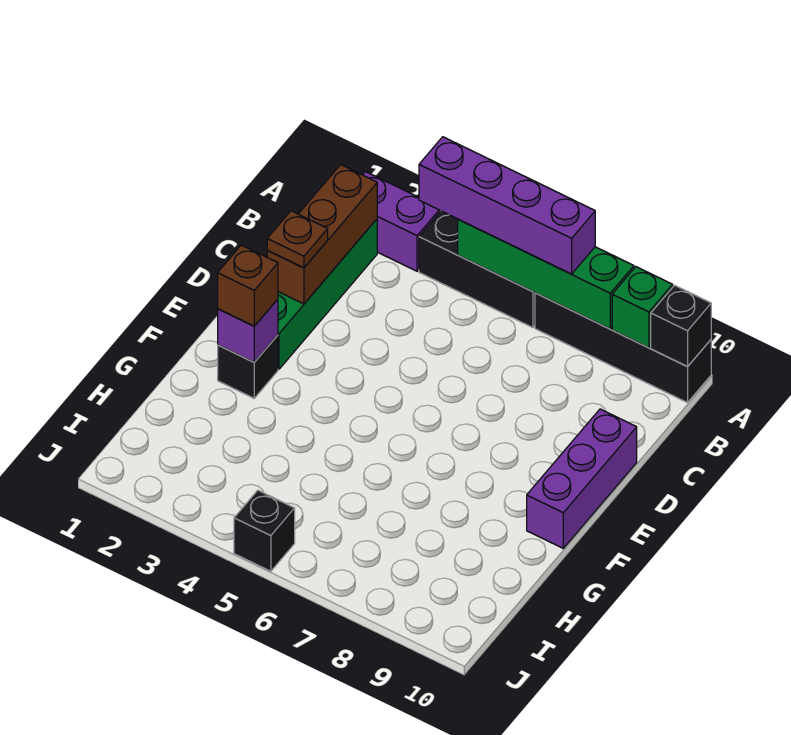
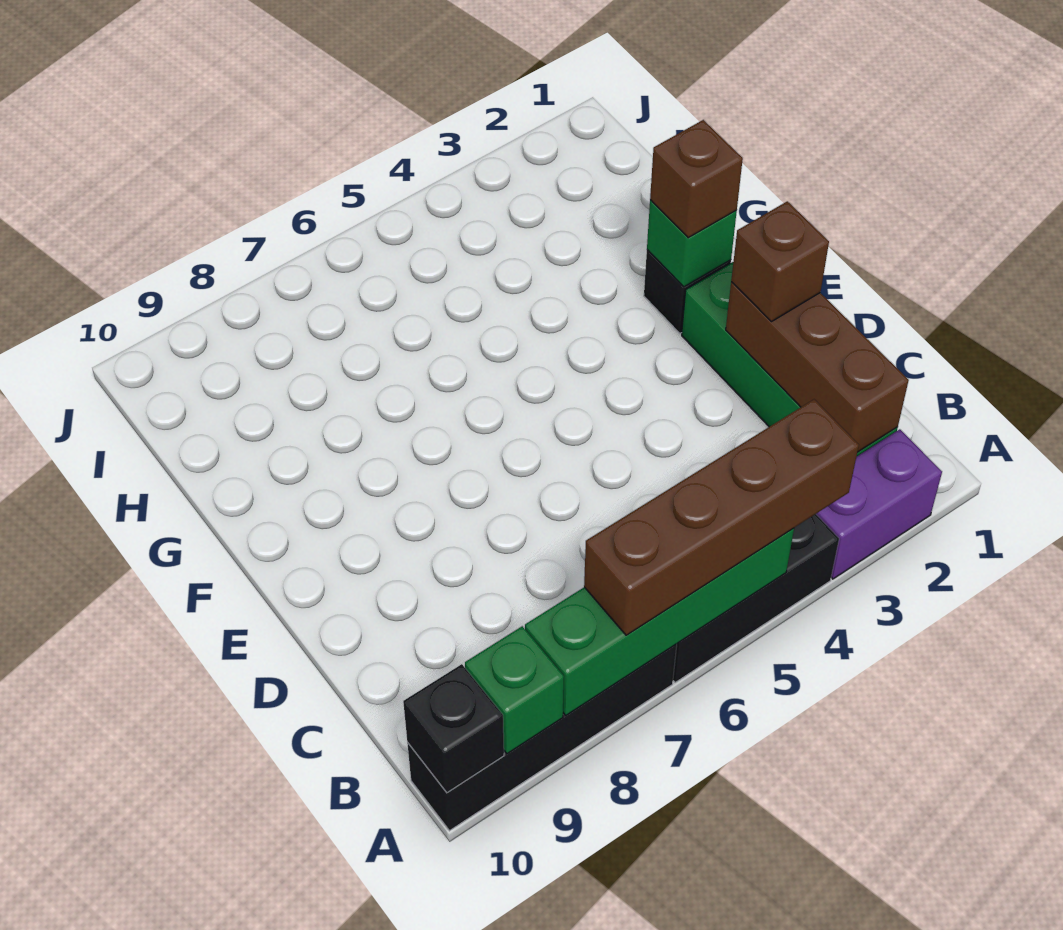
purple brick A4:A7 level 3 -> brown brick A4:A7 level 3
brown plate D2 level 3 -> brown brick D2 level 3
purple brick D10:F10 level 1 -> none
purple brick F2 level 2 -> green brick F2 level 2
black brick J5 level 1 -> none

